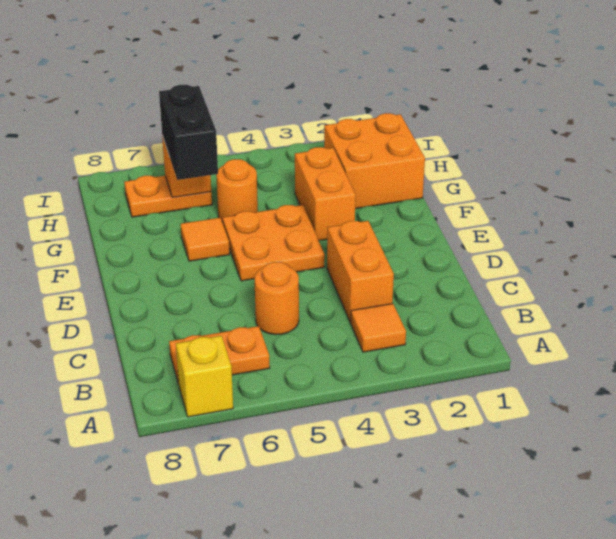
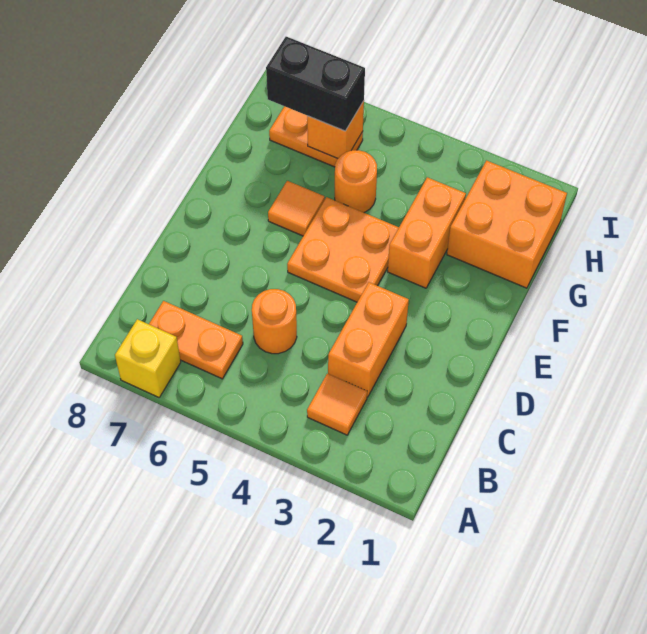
black brick G6:H6 level 3 -> black brick H6:H7 level 3

